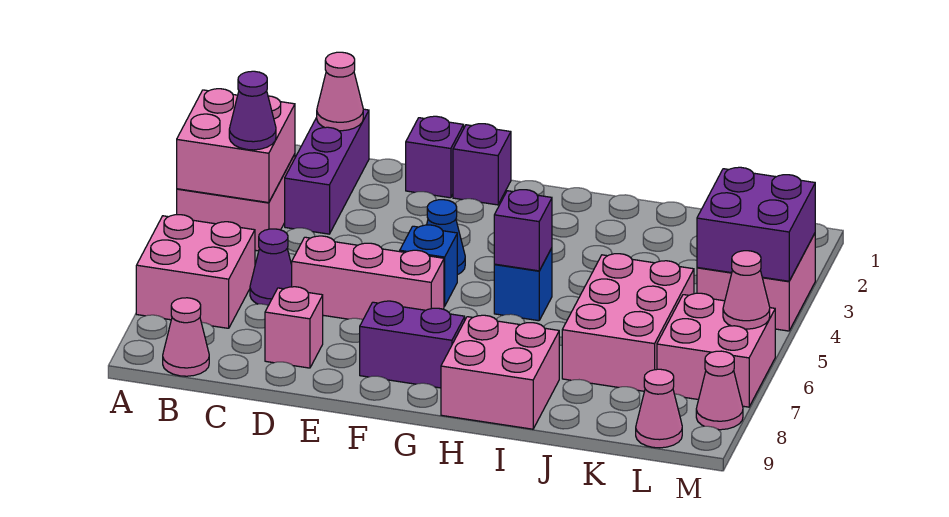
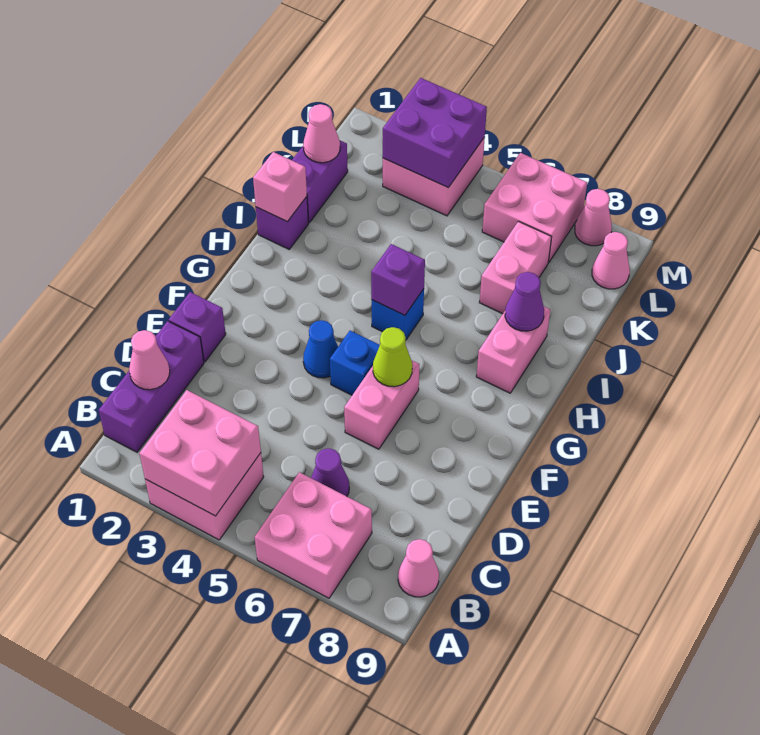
purple cone B4 level 3 -> purple cone I8 level 2
purple brick C1:C3 level 1 -> purple brick B1:D1 level 1
pink brick D6:F6 level 1 -> pink brick E6:F6 level 1
pink brick D8 level 1 -> pink brick I1 level 2
purple brick F1 level 1 -> purple brick I1 level 1
none -> lime cone F6 level 2
purple brick F8:G8 level 1 -> purple brick J1:K1 level 1
pink brick H8:I9 level 1 -> pink brick H8:I8 level 1
pink brick J5:K7 level 1 -> pink brick J7:K7 level 1
pink cone M6 level 2 -> pink cone K1 level 2

